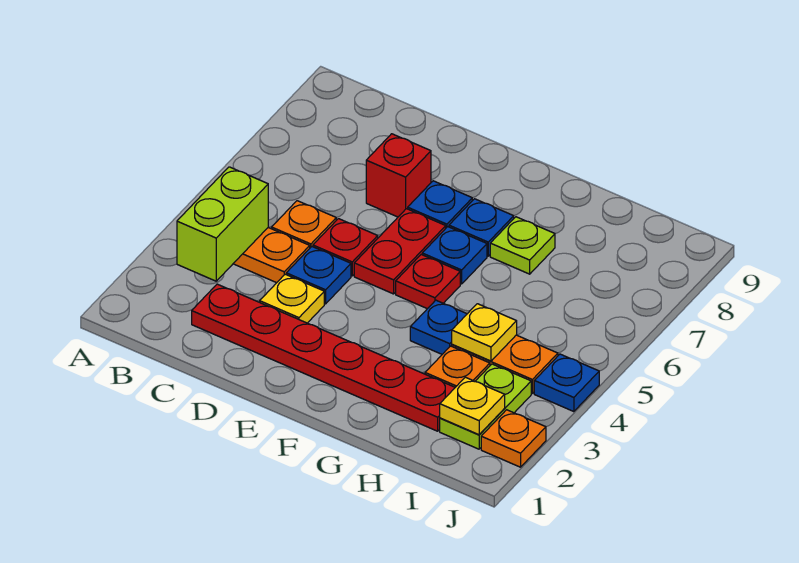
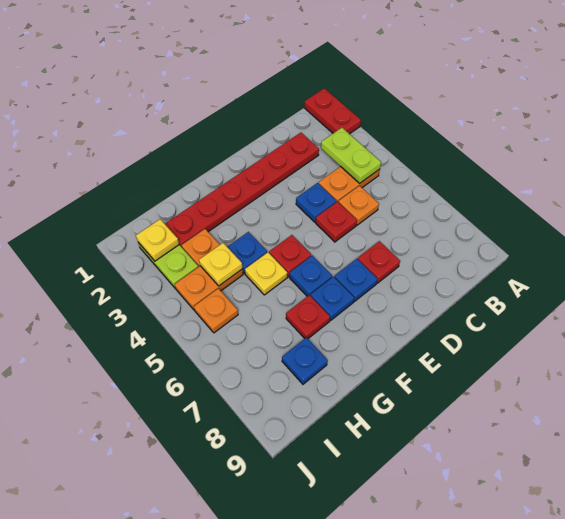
lime brick B3:B4 level 2 -> lime plate B3:B4 level 2
yellow plate D3 level 1 -> yellow plate G5 level 1
red brick D7 level 1 -> red plate D7 level 1
red plate E5:E6 level 1 -> red plate A1:A2 level 1
lime plate G7 level 1 -> red plate G7 level 1
orange plate J2 level 1 -> orange plate I5 level 1
blue plate J4 level 1 -> blue plate H8 level 1

